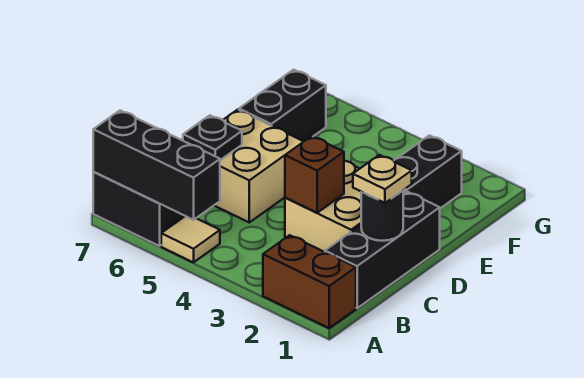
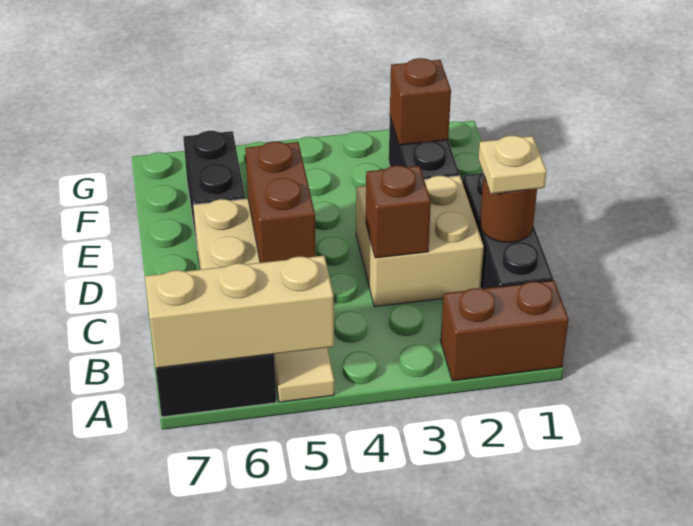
black brick A5:A7 level 2 -> tan brick A5:A7 level 2
black round brick C1 level 2 -> brown round brick C1 level 2
none -> brown brick C5:D5 level 2
black plate C6 level 2 -> none
none -> brown brick F2 level 2

